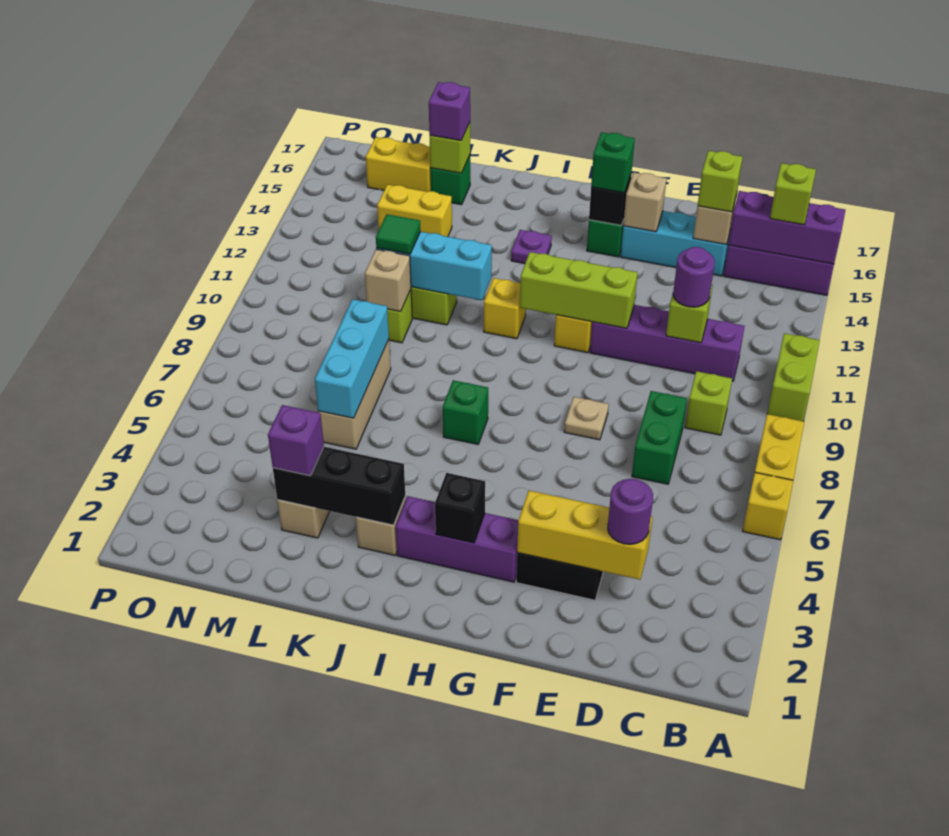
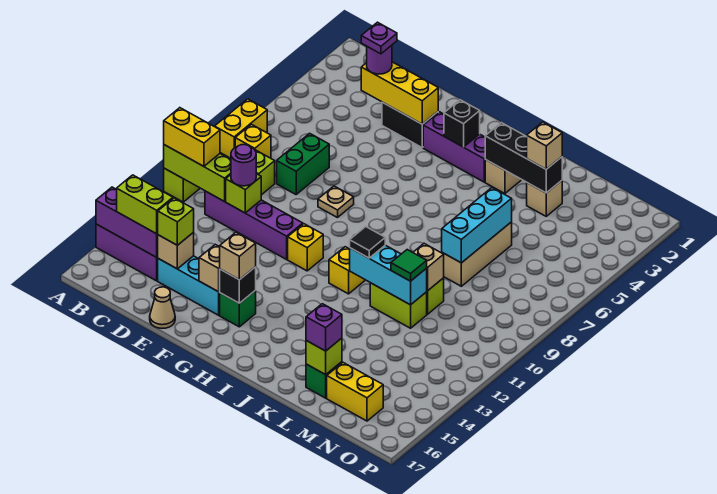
yellow brick A6 level 1 -> yellow brick B8 level 1
lime brick B15 level 3 -> lime brick B15:C15 level 3
none -> tan cone E17 level 1
lime brick F11:H11 level 2 -> lime brick A11:C11 level 2
green brick G15 level 3 -> tan brick G15 level 3
green brick I7 level 1 -> none
purple plate I14 level 1 -> purple plate D3 level 4
none -> black tile J11 level 3
purple brick L3 level 3 -> tan brick L3 level 3
yellow brick L14:M14 level 1 -> yellow brick A11:B11 level 3

